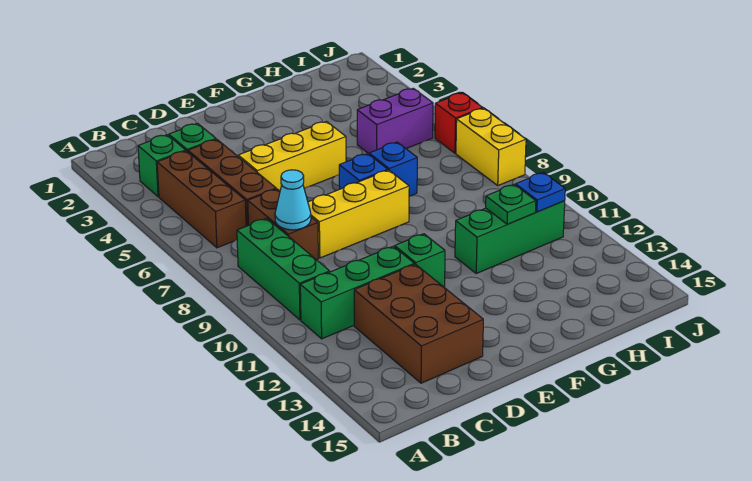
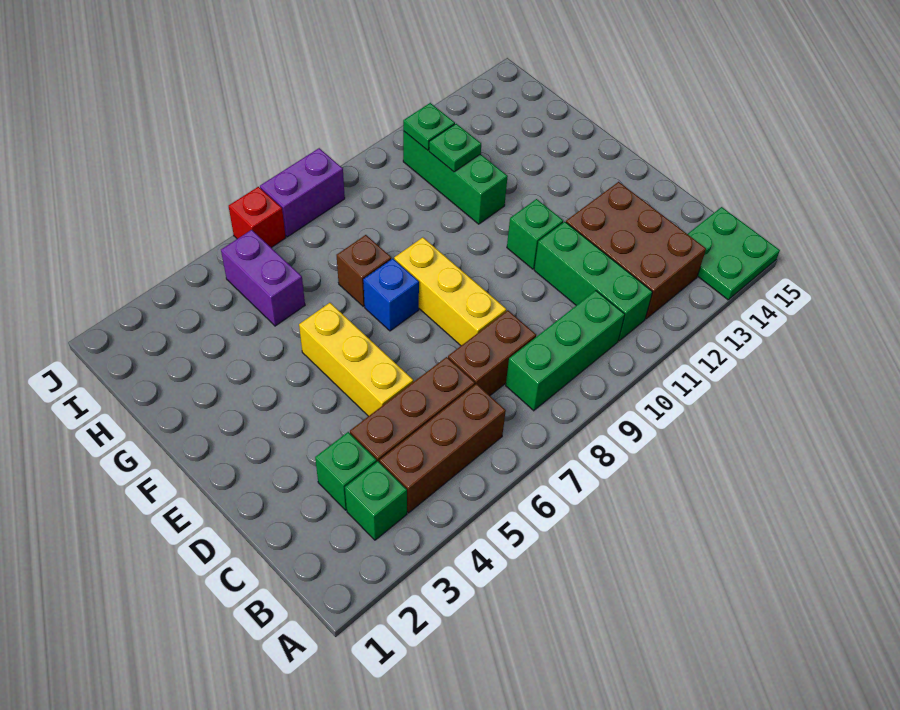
none -> green plate A14:B15 level 1
cyan cone C8 level 2 -> none
brown brick C12:D14 level 1 -> brown brick B12:D13 level 1
blue brick G7 level 1 -> brown brick G7 level 1
blue plate I11 level 2 -> green plate I11 level 2
yellow brick J7:J8 level 1 -> purple brick J7:J8 level 1

